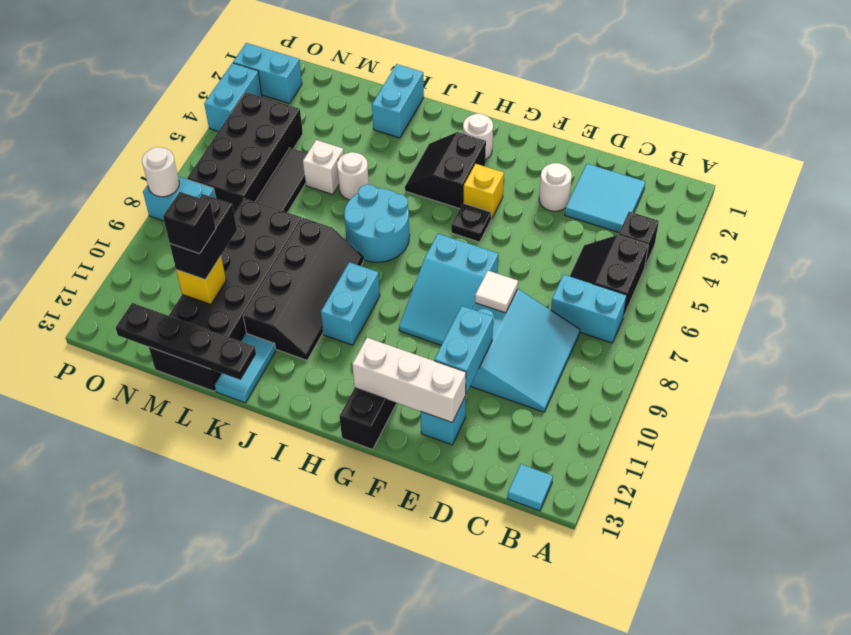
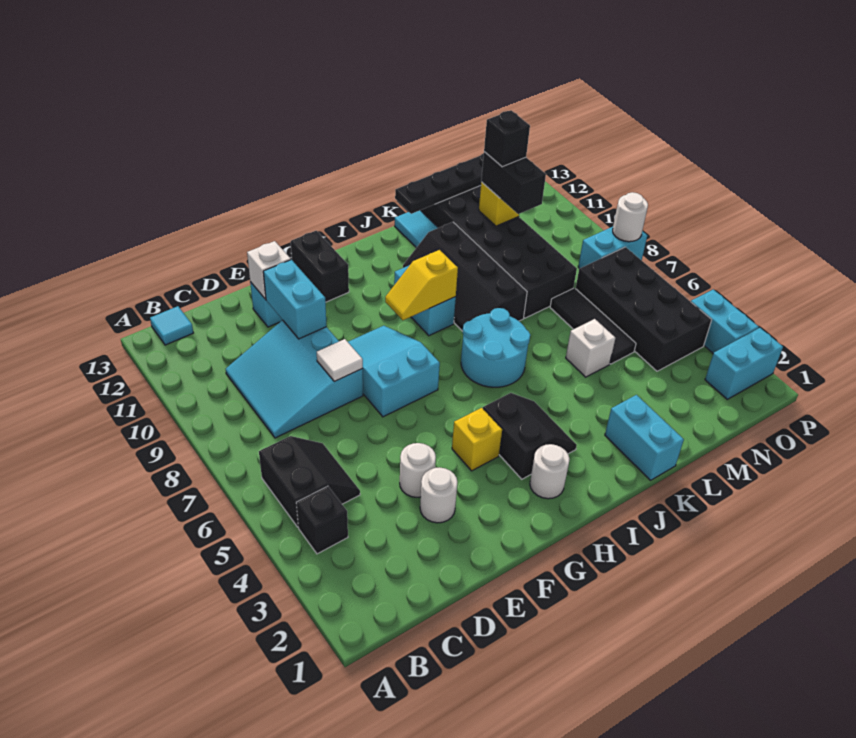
cyan brick B7:C7 level 1 -> none
cyan tile C2:D3 level 1 -> none
white brick E12:G12 level 2 -> white brick E12 level 2
black plate G5 level 1 -> none
none -> yellow slope H9:I9 level 2 top I
white round brick K5 level 1 -> white round brick E4 level 1

